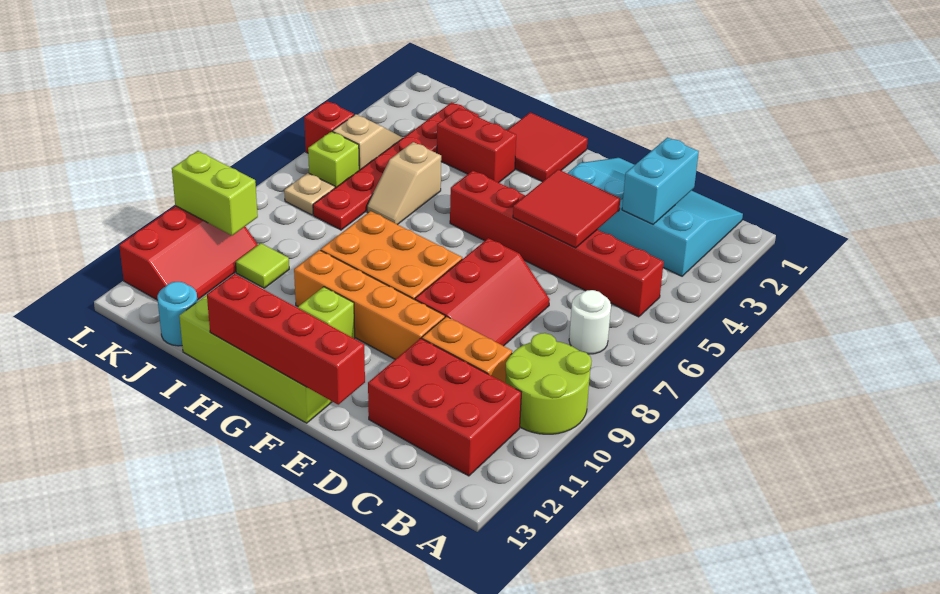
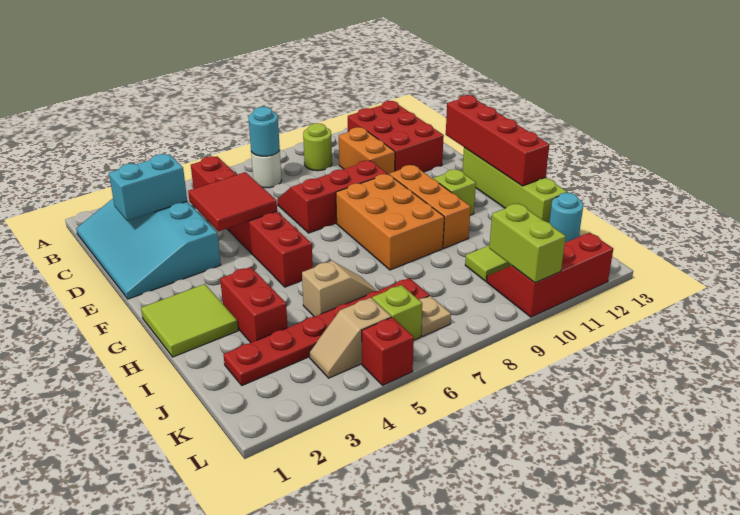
lime round brick A9:B10 level 1 -> lime round brick B9 level 1
none -> cyan round brick B7 level 2
orange brick E10:H10 level 1 -> orange brick F10:H10 level 1
red tile G1:H2 level 1 -> lime tile G1:H2 level 1

